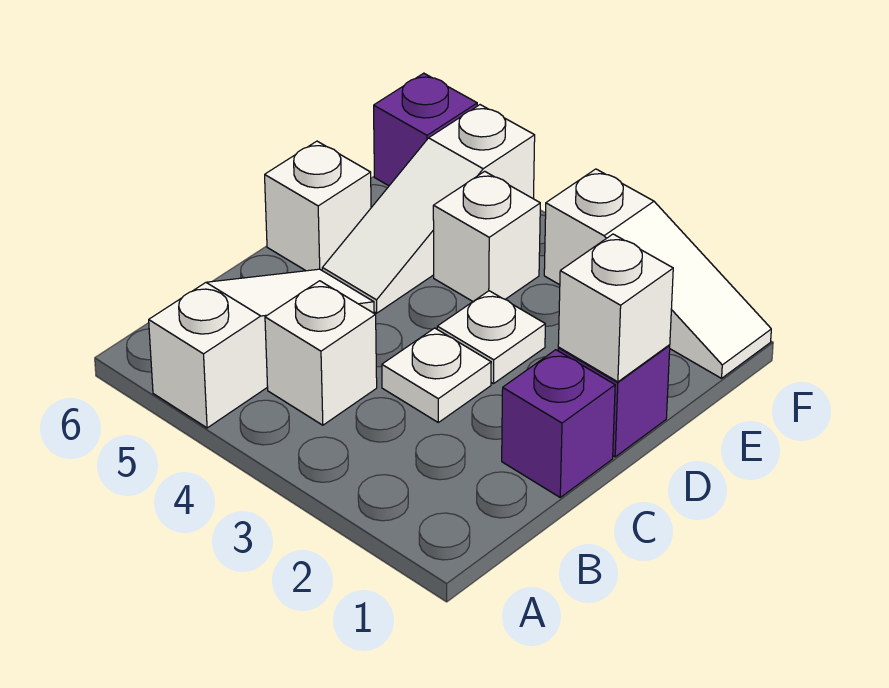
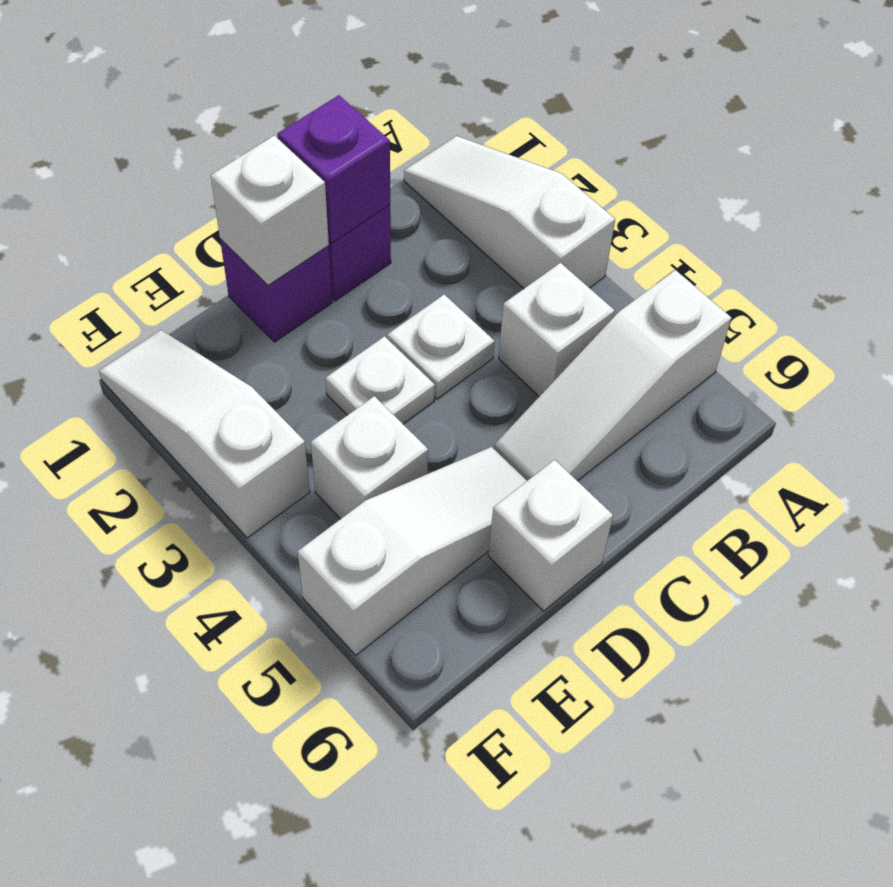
none -> white slope A1:A3 level 1 top 3
purple brick F6 level 1 -> purple brick C1 level 2

